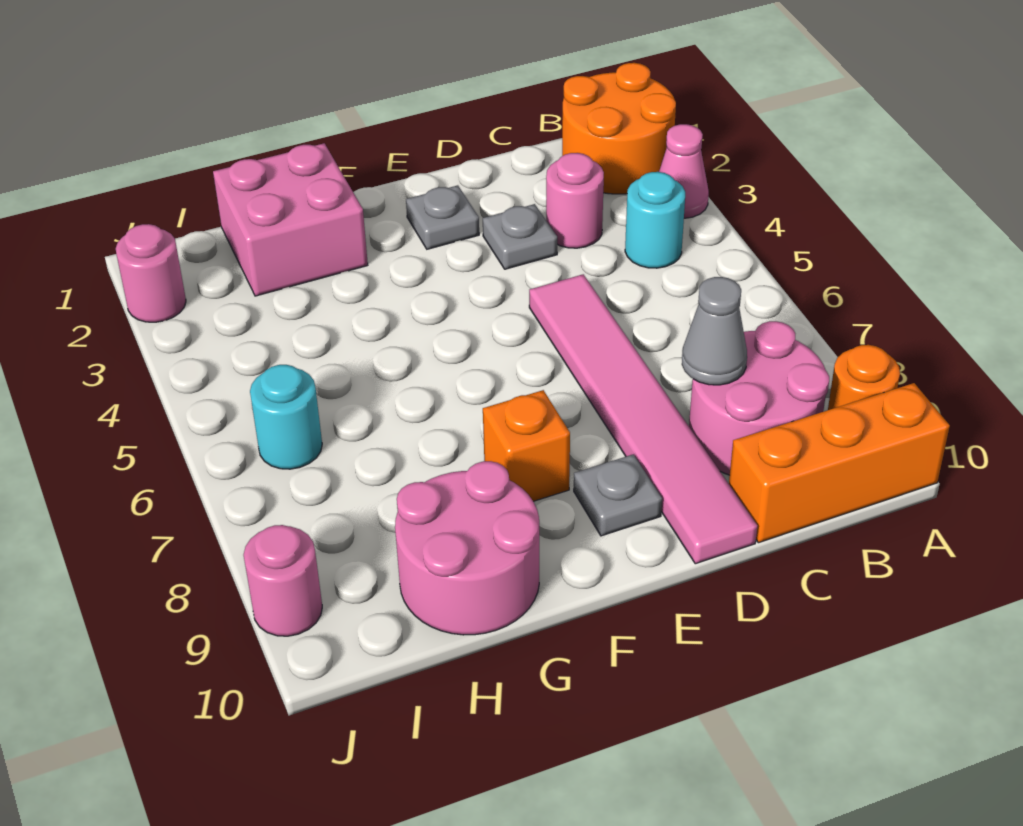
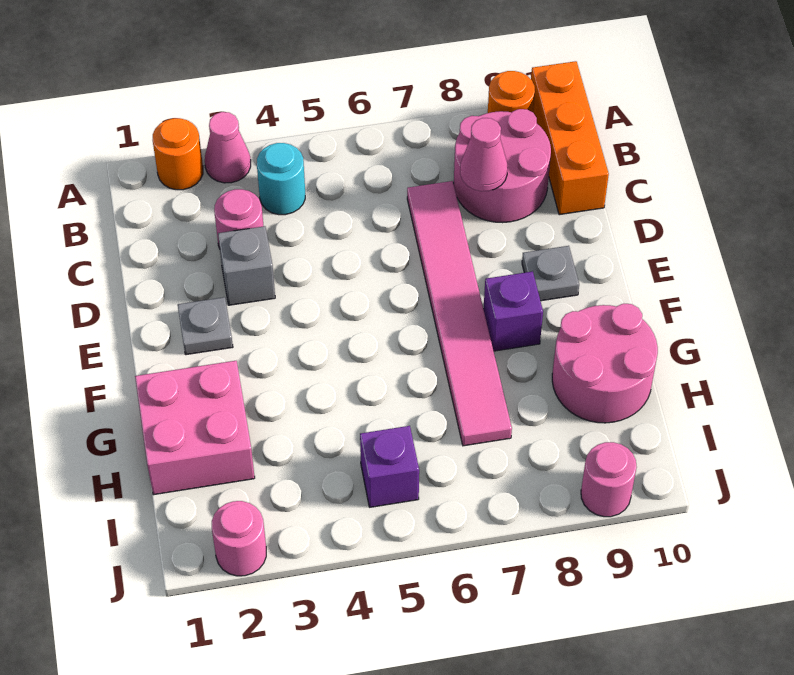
orange round brick A1:B2 level 1 -> orange round brick A2 level 1
grey cone C8 level 2 -> pink cone C8 level 2
grey plate D3 level 1 -> grey brick D3 level 1
pink tile D5:D10 level 1 -> pink tile C7:H7 level 1
orange brick F8 level 1 -> purple brick F8 level 1
none -> purple brick I5 level 1
cyan round brick I6 level 1 -> none

